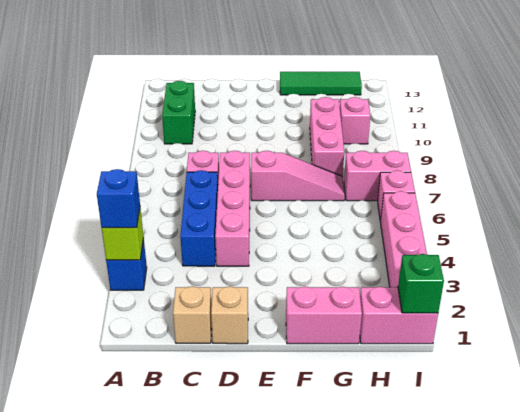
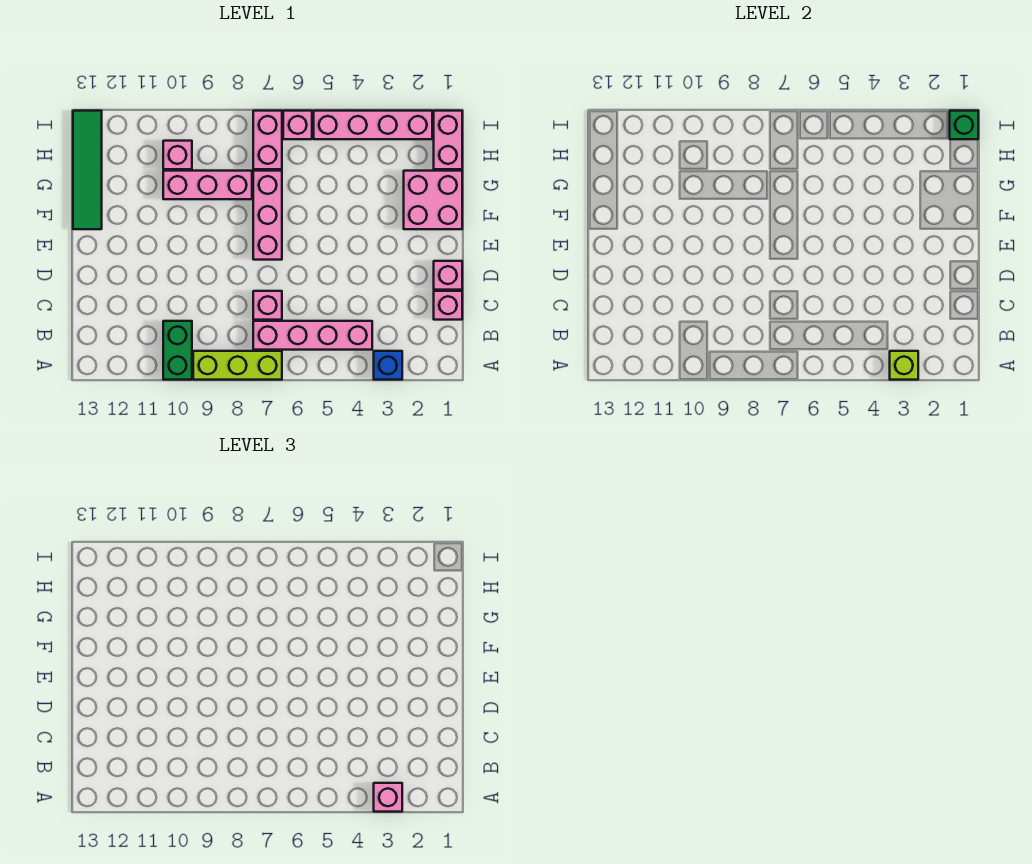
blue brick A3 level 3 -> pink brick A3 level 3
none -> lime brick A7:A9 level 1
green brick B10:B11 level 1 -> green brick A10:B10 level 1
tan brick C1 level 1 -> pink brick C1 level 1
blue brick C4:C6 level 1 -> none
tan brick D1 level 1 -> pink brick D1 level 1
pink brick D4:D7 level 1 -> pink brick B4:B7 level 1
pink slope E7:G7 level 1 top E -> pink brick E7:G7 level 1
pink brick F1:G1 level 1 -> pink brick F1:G2 level 1
green tile F13:H13 level 1 -> green tile F13:I13 level 1

